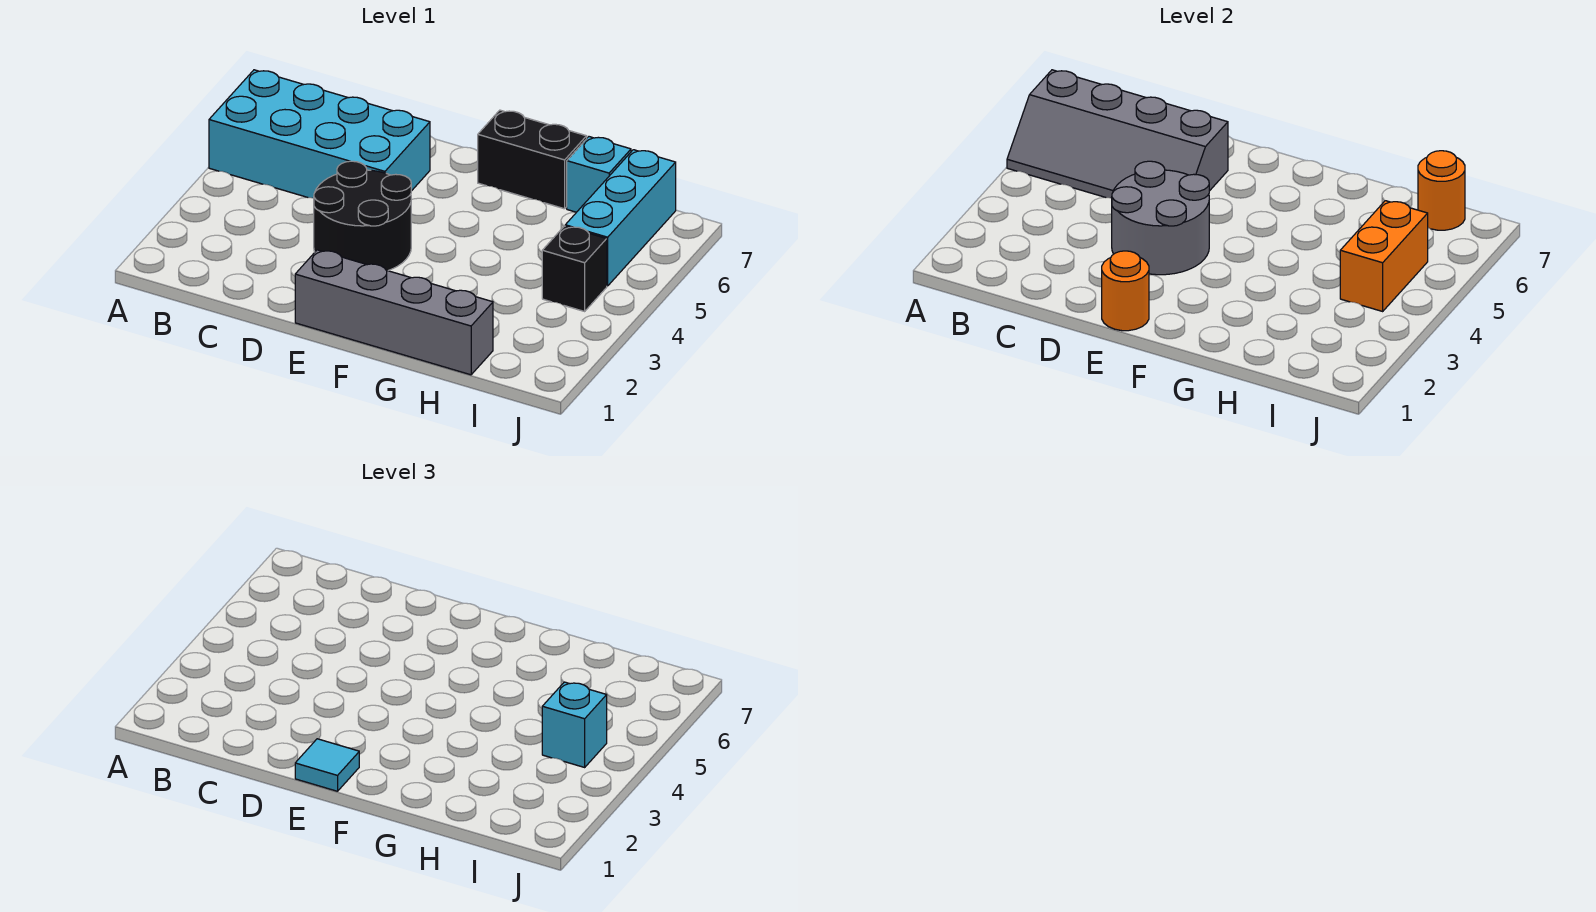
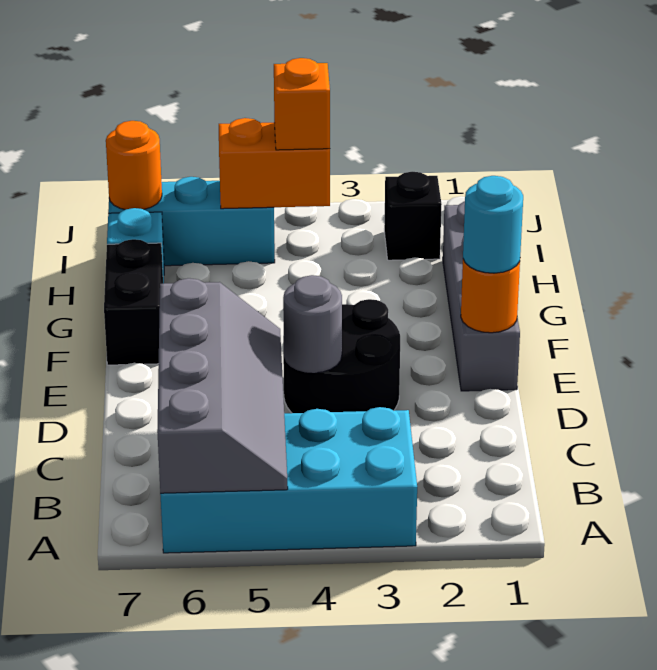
cyan brick A5:D6 level 1 -> cyan brick A3:B6 level 1
grey round brick D3:E4 level 2 -> grey round brick D4 level 2
cyan tile E1 level 3 -> cyan round brick E1 level 3
black brick I4 level 1 -> black brick I2 level 1
cyan brick I4 level 3 -> orange brick I4 level 3

